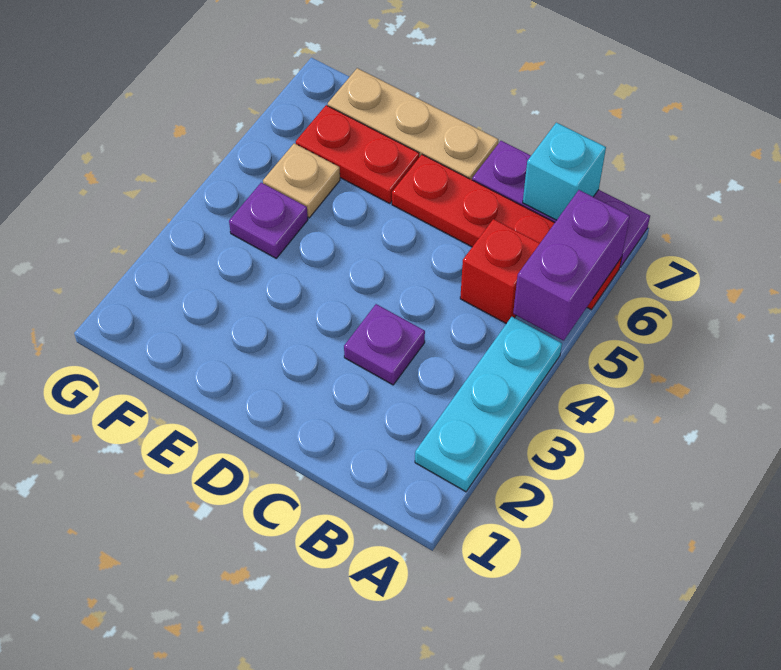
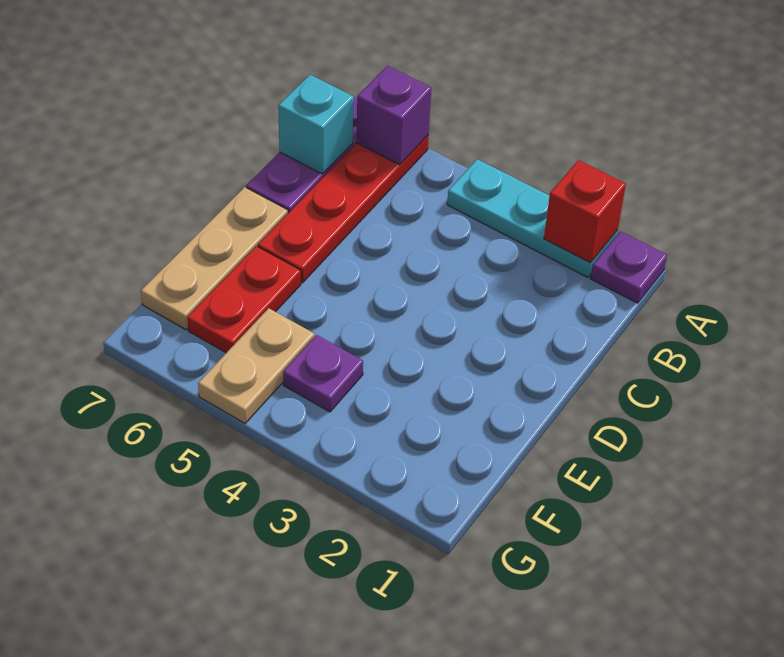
purple brick A5:A6 level 2 -> purple brick A6 level 2
red brick B5 level 1 -> red brick A2 level 2
purple plate C3 level 1 -> purple plate A1 level 1
tan plate F5 level 1 -> tan plate F5:G5 level 1

